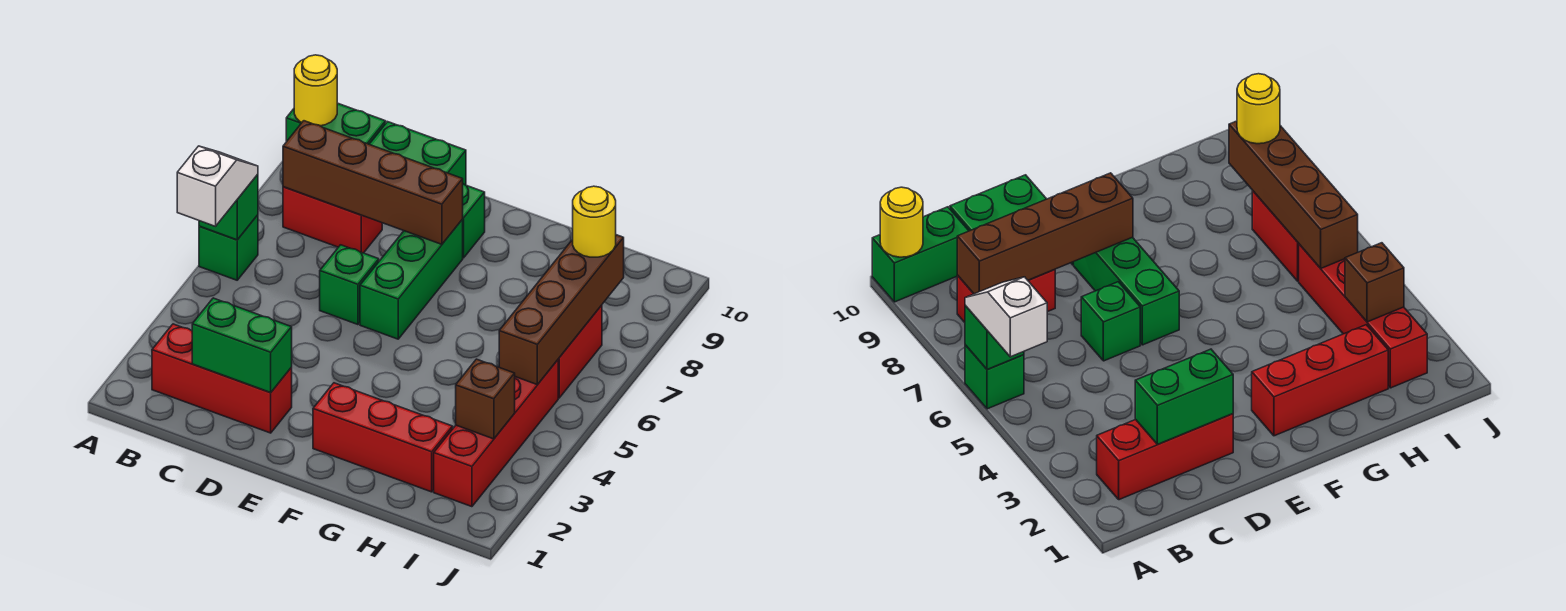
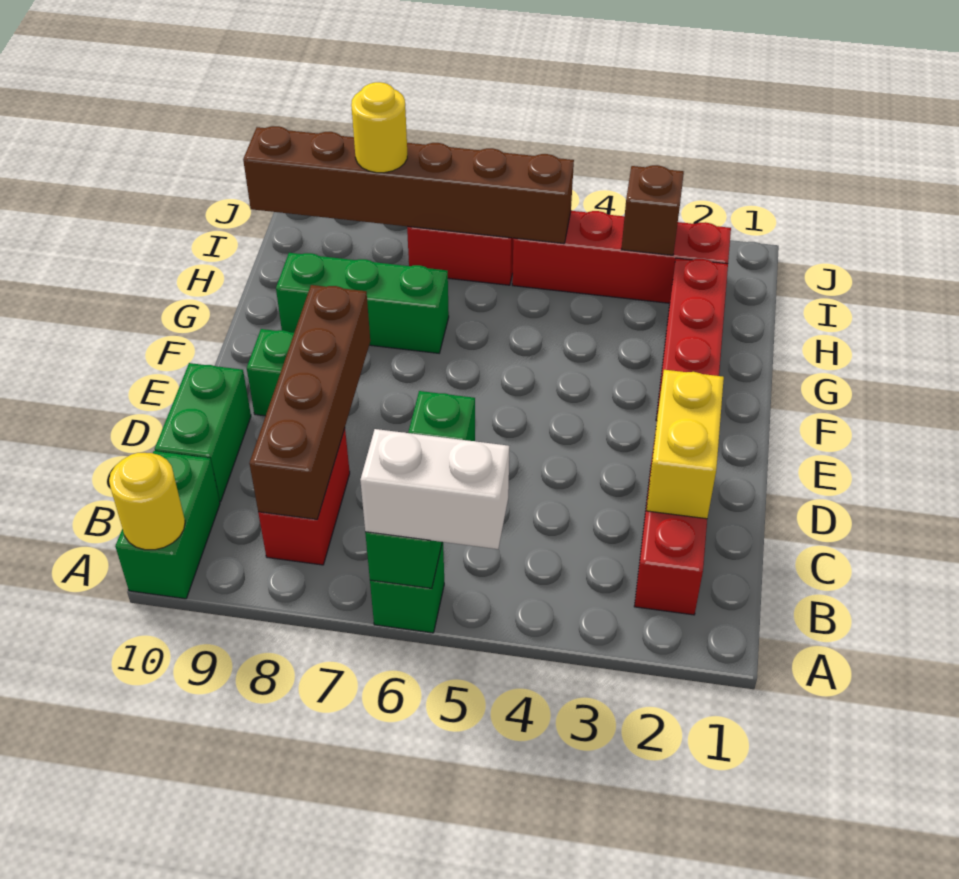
white slope A5:A6 level 3 top 5 -> white brick A5:A6 level 3
green brick C2:D2 level 2 -> yellow brick C2:D2 level 2
green brick E6:E8 level 1 -> green brick G7:G9 level 1
brown brick I5:I8 level 2 -> brown brick I5:I10 level 2

